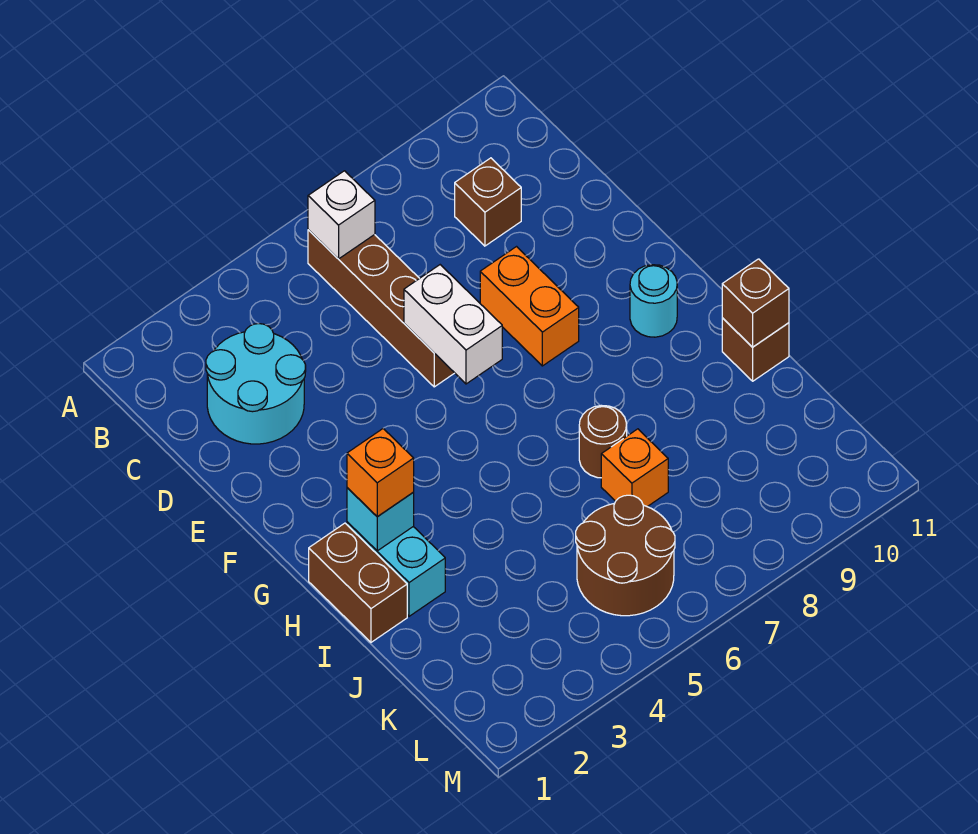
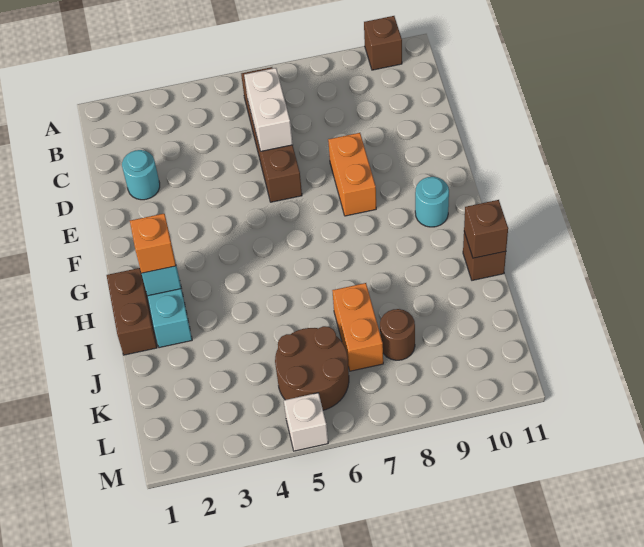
white brick B6 level 2 -> white brick M5 level 1
cyan round brick C2:D3 level 1 -> cyan round brick D2 level 1
brown brick C9 level 1 -> brown brick A10 level 1
white brick E6:F6 level 2 -> white brick C6:D6 level 2
brown round brick I7 level 1 -> brown round brick K8 level 1
orange brick J7 level 1 -> orange brick J7:K7 level 1

